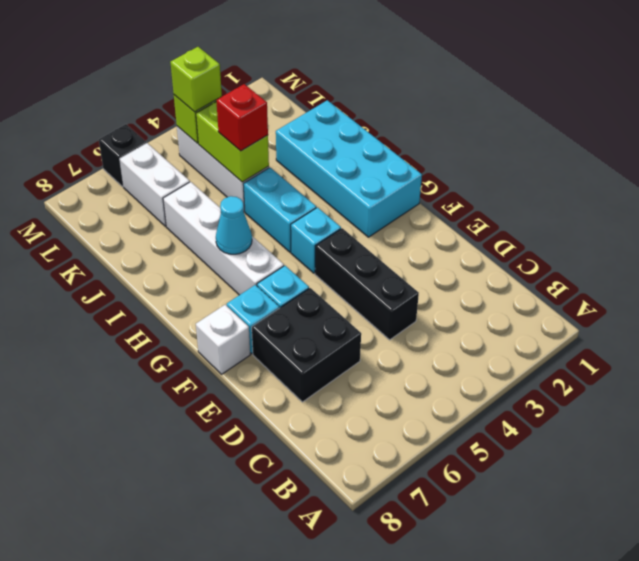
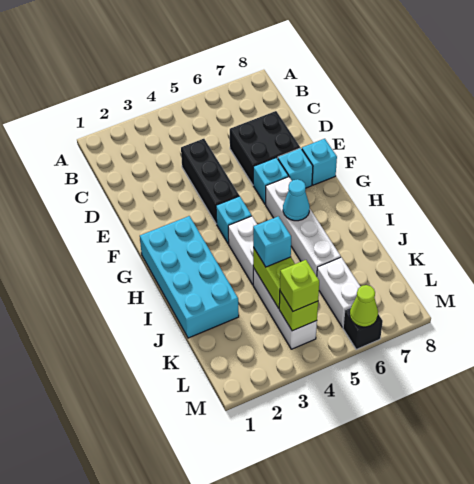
white brick F8 level 1 -> cyan brick F8 level 1
cyan brick H4:I4 level 1 -> white brick H4:I4 level 1
red brick J4 level 3 -> cyan brick J4 level 3
none -> lime cone M6 level 2

